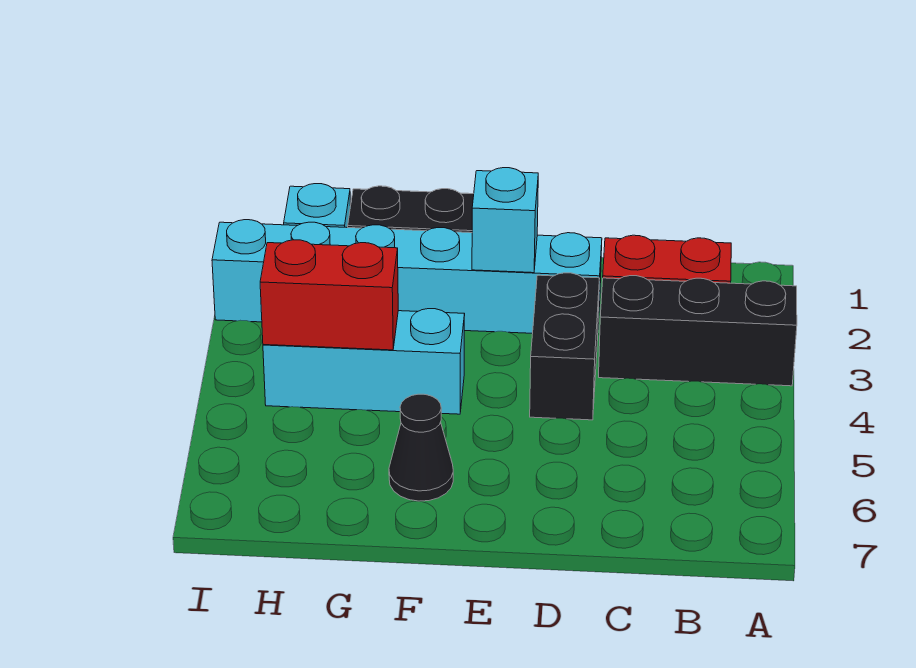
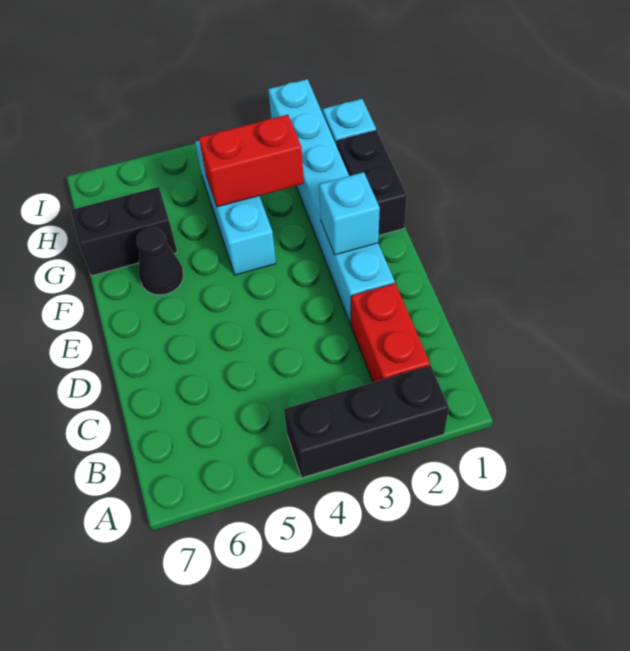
black brick A3:C3 level 1 -> black brick A2:A4 level 1
black brick D3:D4 level 1 -> black brick G6:G7 level 1
red brick G4:H4 level 2 -> red brick G3:G4 level 2

